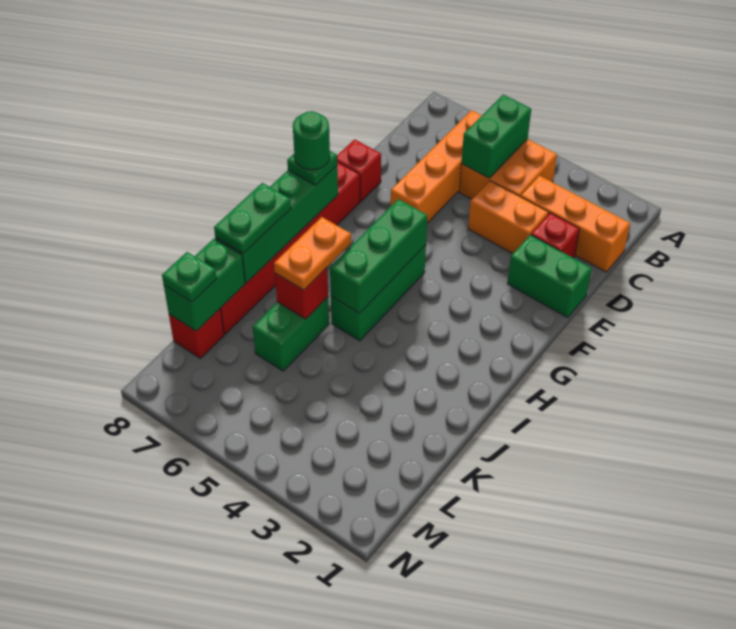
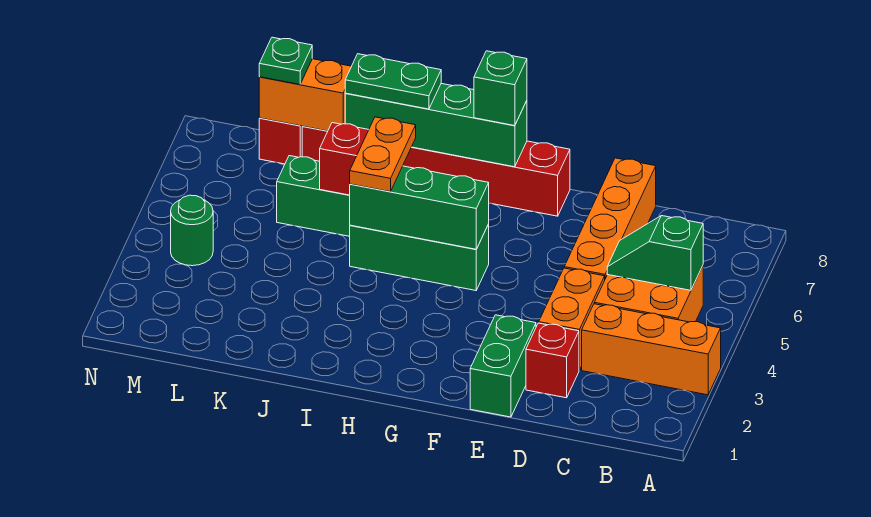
green brick B5:C5 level 2 -> green slope B5:C5 level 2 top B
orange brick B6:E6 level 1 -> orange brick D5:D8 level 1
orange brick C1:C3 level 1 -> orange brick A3:C3 level 1
red brick E8 level 1 -> none
green plate G8 level 3 -> green brick G8 level 3
green round brick G8 level 4 -> green round brick M4 level 1
orange plate I6:J6 level 3 -> orange plate I5:I6 level 3
green brick K8:L8 level 2 -> orange brick K8:L8 level 2

